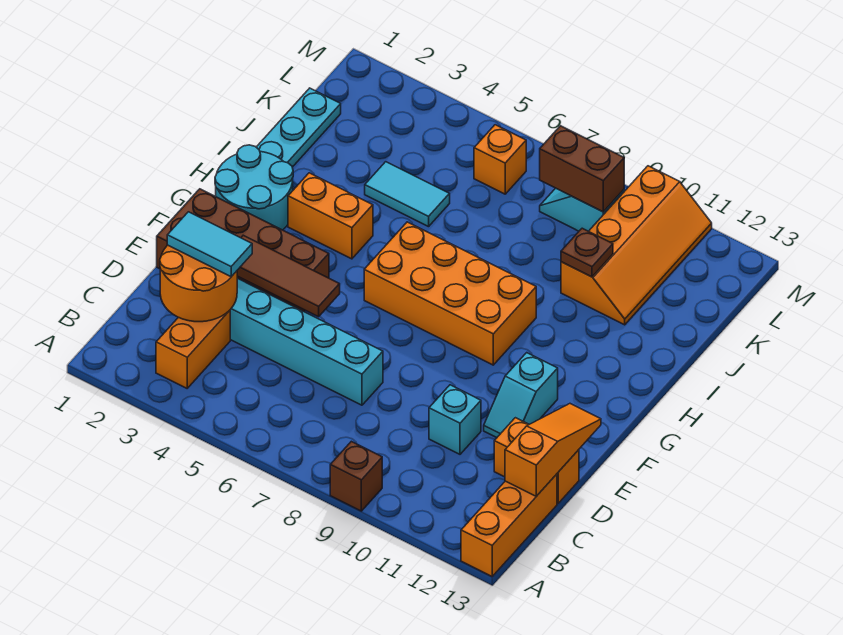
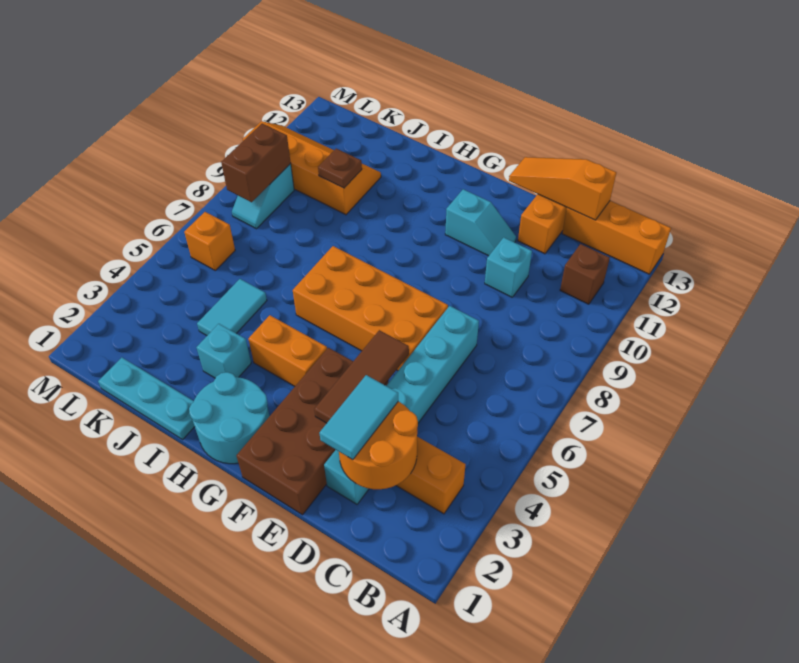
brown brick A9 level 1 -> brown brick B11 level 1
orange brick G6:H9 level 1 -> orange brick E6:H7 level 1
orange brick H3:H4 level 1 -> orange brick G4:H4 level 1
none -> cyan brick I3 level 1

